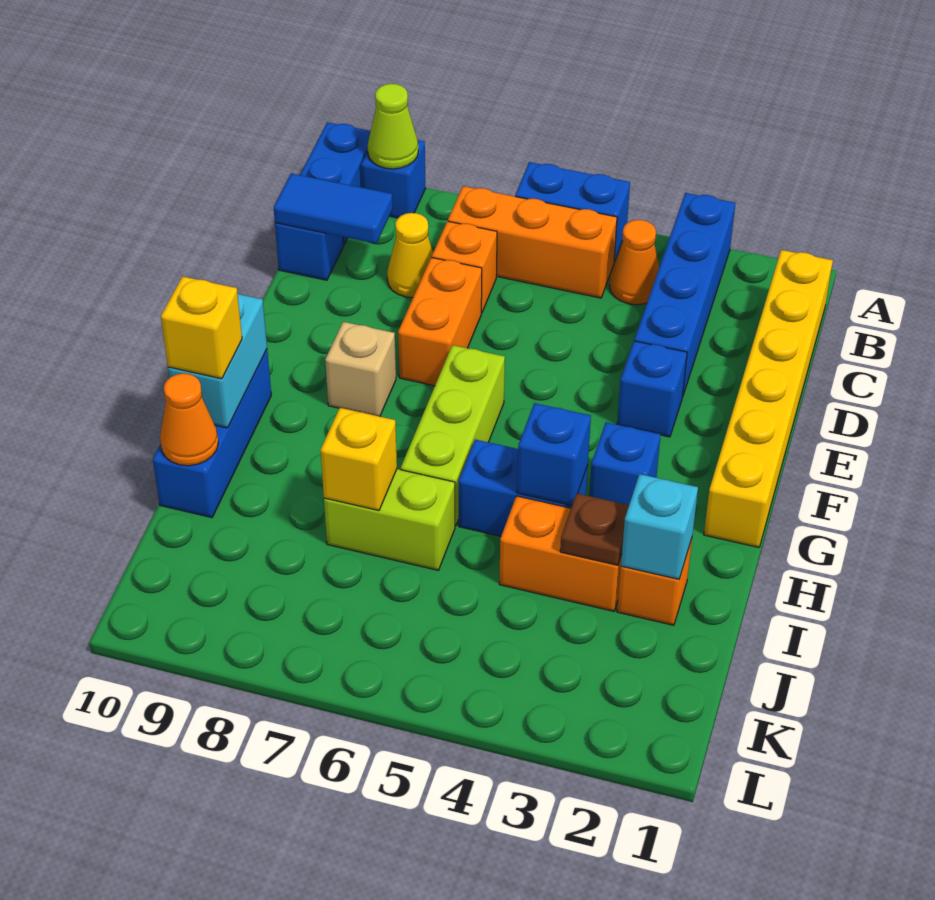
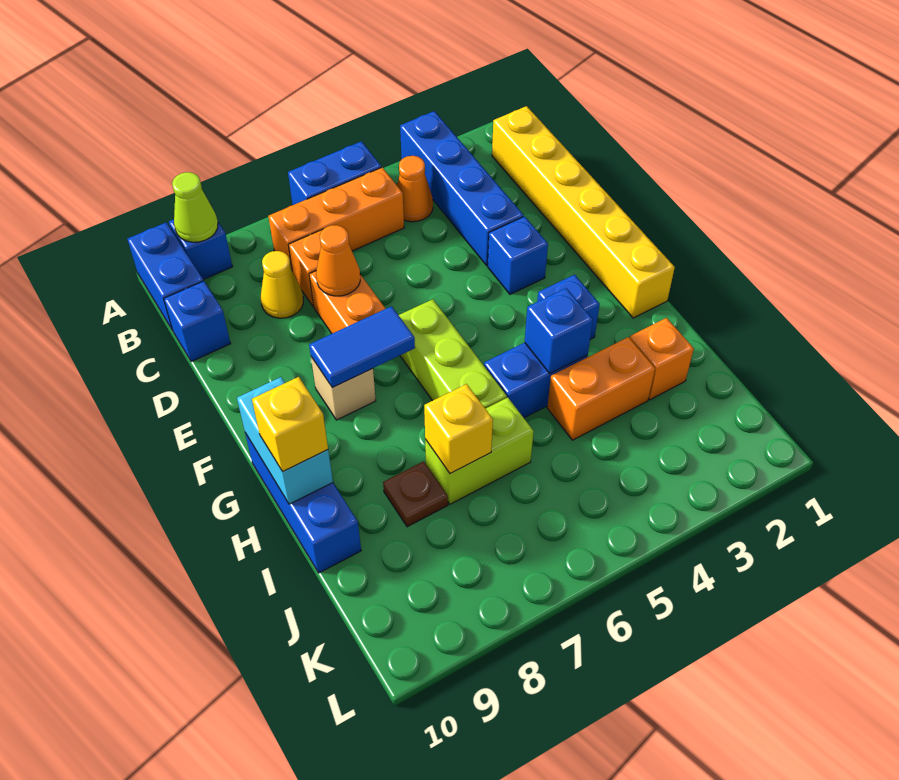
blue tile C9:C10 level 2 -> blue tile F7:F8 level 2
cyan brick I2 level 2 -> none
brown plate I3 level 2 -> brown plate I8 level 1
orange cone I10 level 2 -> orange cone D7 level 2

